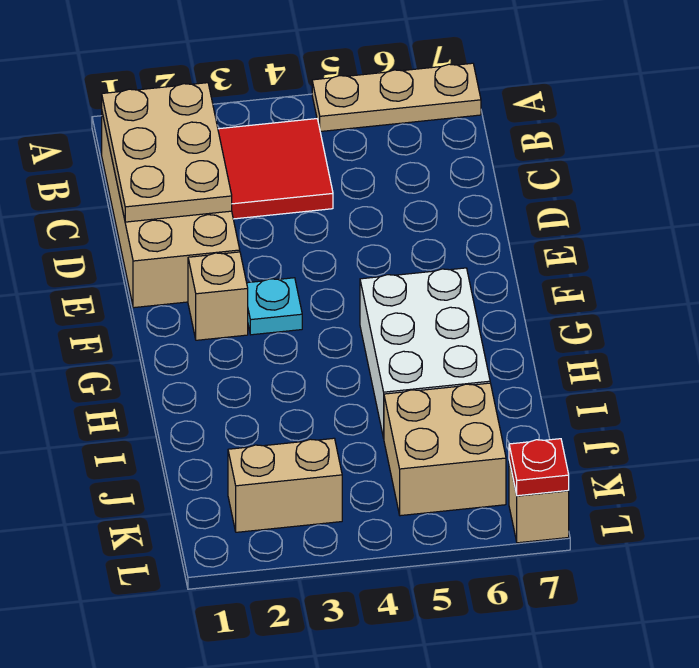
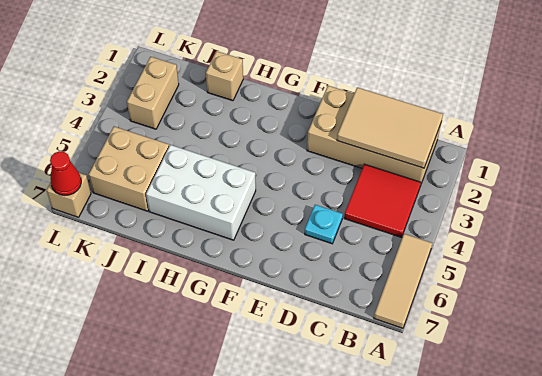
tan plate A5:A7 level 1 -> tan tile A5:A7 level 1
tan plate B1:D2 level 2 -> tan tile B1:D2 level 2
tan brick F2 level 1 -> tan brick I1 level 1
cyan plate F3 level 1 -> cyan plate D5 level 1
red plate L7 level 2 -> red cone L7 level 2

